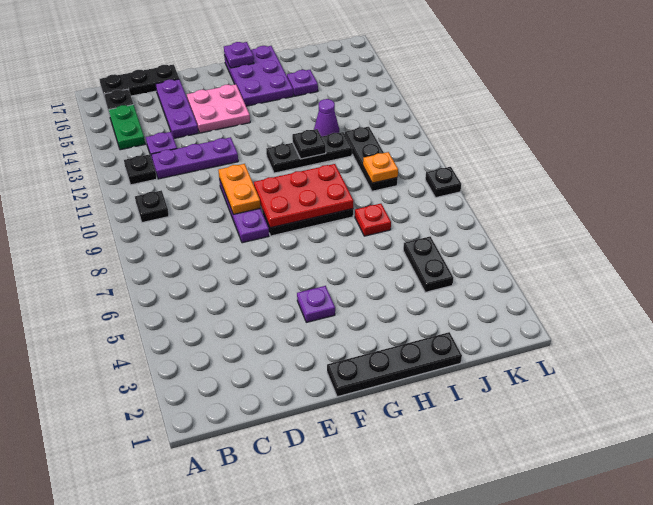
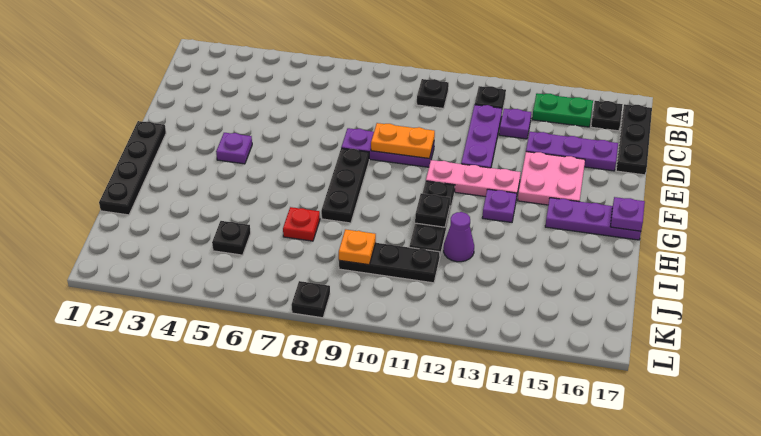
red plate F8:H9 level 2 -> none
none -> pink plate F11:F13 level 1
purple plate G15:H17 level 1 -> purple plate G15:G17 level 1
purple plate I15 level 1 -> purple plate G13 level 1
black plate J4:J5 level 1 -> black plate J5 level 1

